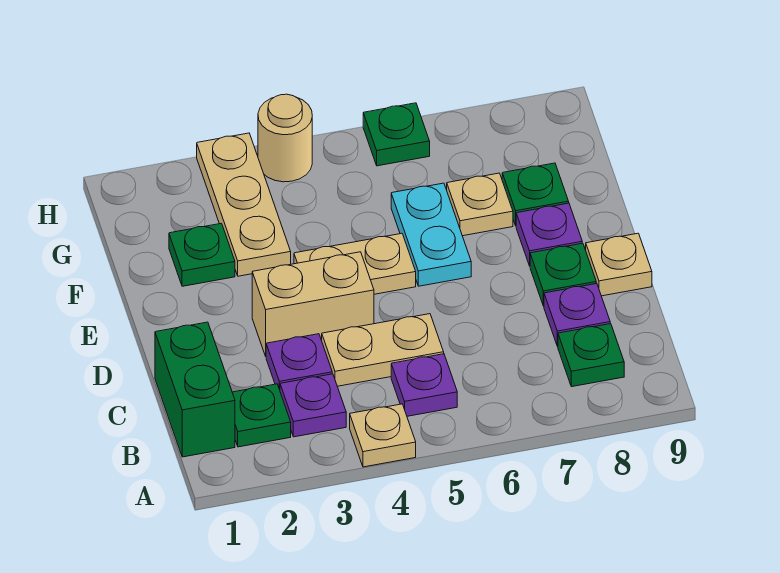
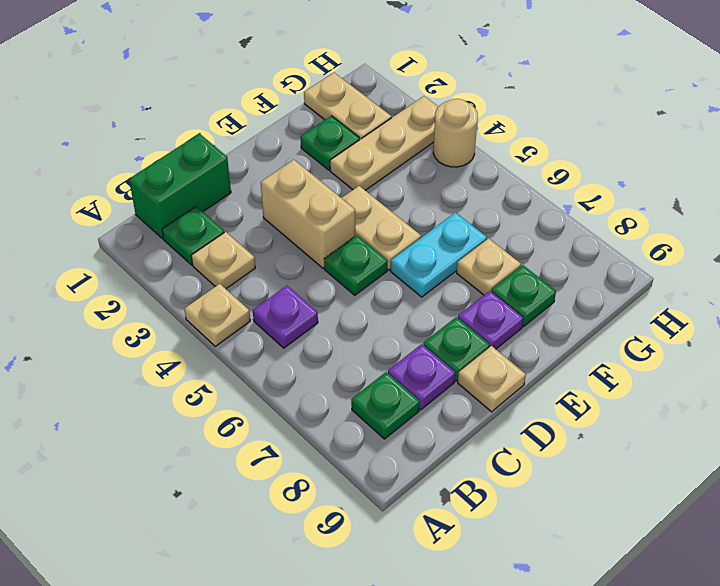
purple plate B3 level 1 -> tan plate B3 level 1
purple plate C3 level 1 -> none
tan plate C4:C5 level 1 -> tan plate G1:G2 level 1
green plate H6 level 1 -> green plate D5 level 1

